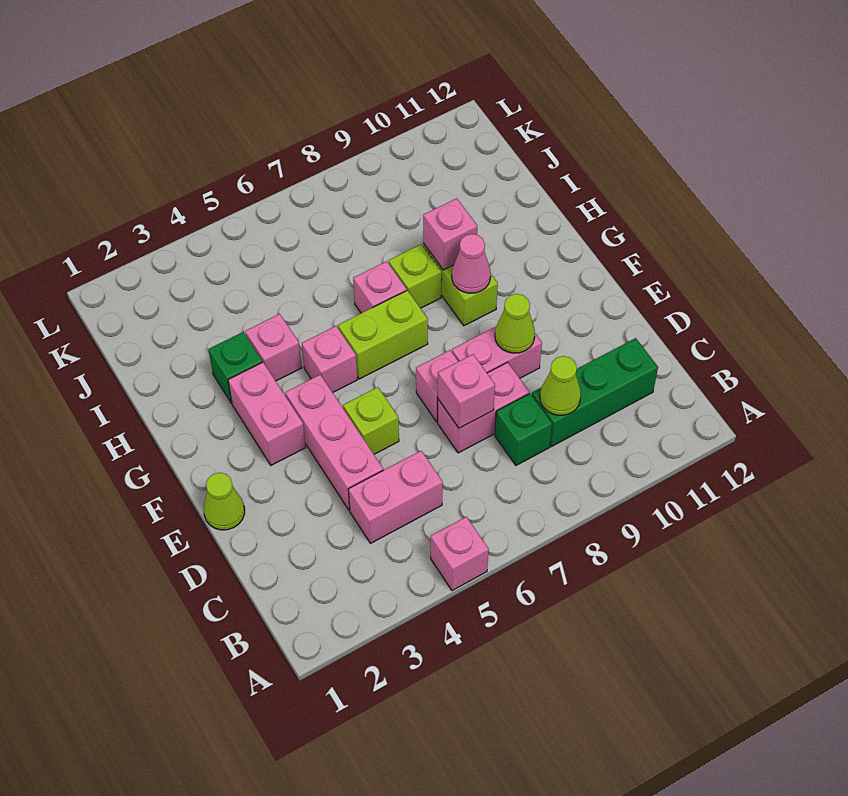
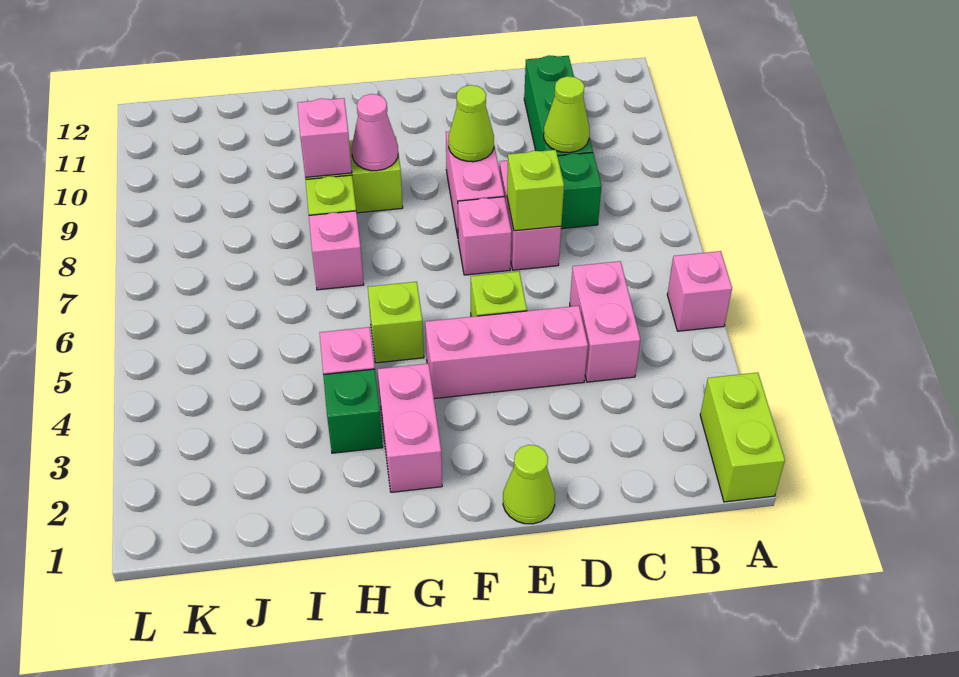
pink brick D7 level 2 -> lime brick D7 level 2
pink brick F3:G3 level 1 -> pink brick G2:G3 level 1
pink brick G5 level 1 -> lime brick G5 level 1
lime brick G6:G7 level 1 -> lime brick A1:A2 level 1

